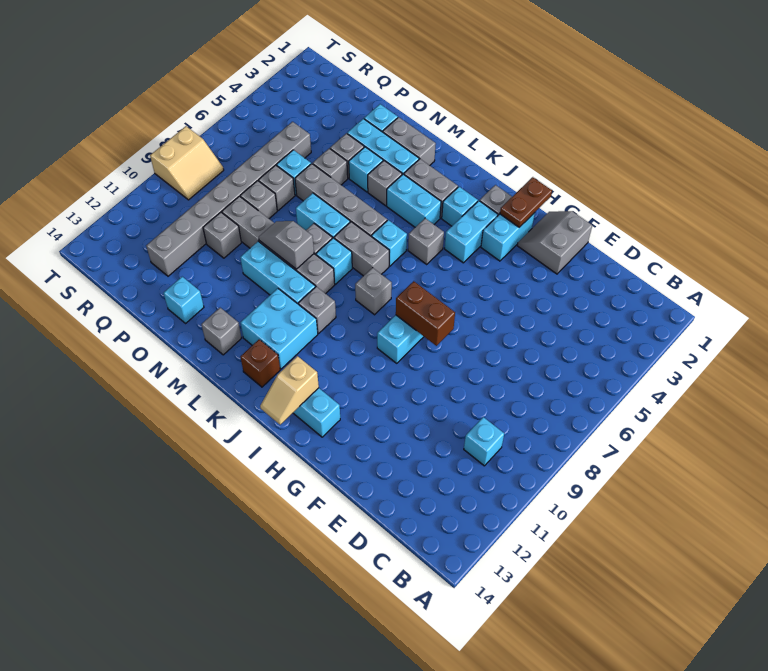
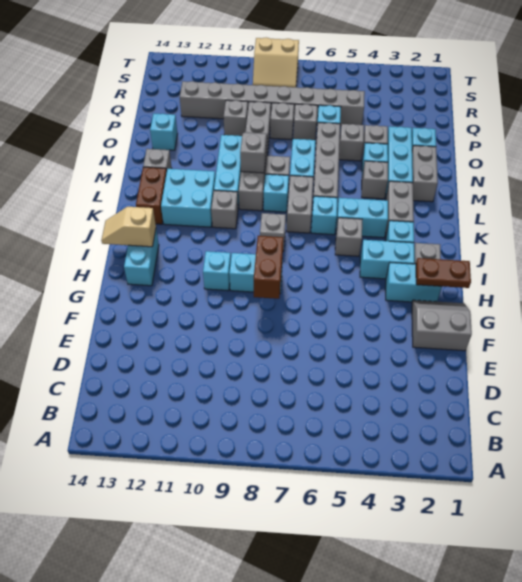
cyan brick C10 level 1 -> cyan brick H10 level 1
cyan brick K4:L4 level 1 -> cyan brick K4:K5 level 1
brown brick K13 level 1 -> brown brick K13:L13 level 1

